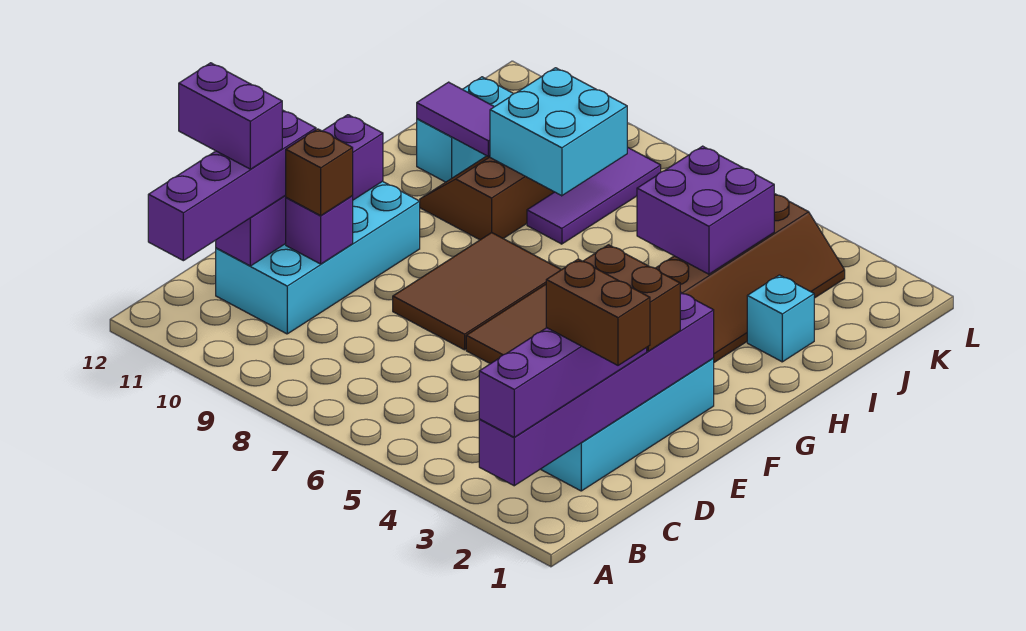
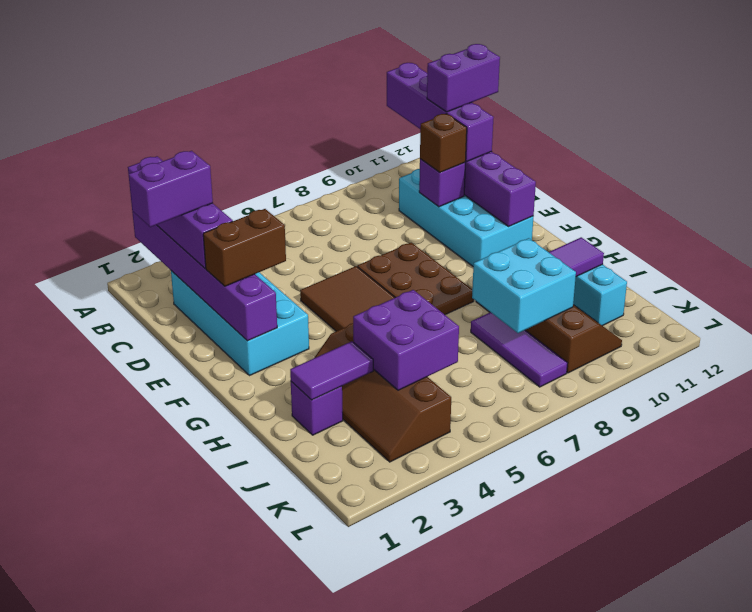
brown brick C1:C2 level 4 -> purple brick C1:C2 level 4
brown tile E7:G8 level 1 -> brown plate E7:G8 level 1
cyan brick I2 level 1 -> purple brick I2 level 1
none -> purple tile I2:I3 level 2

